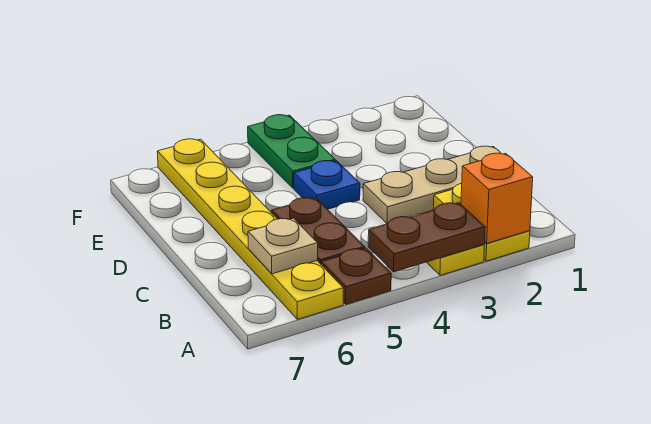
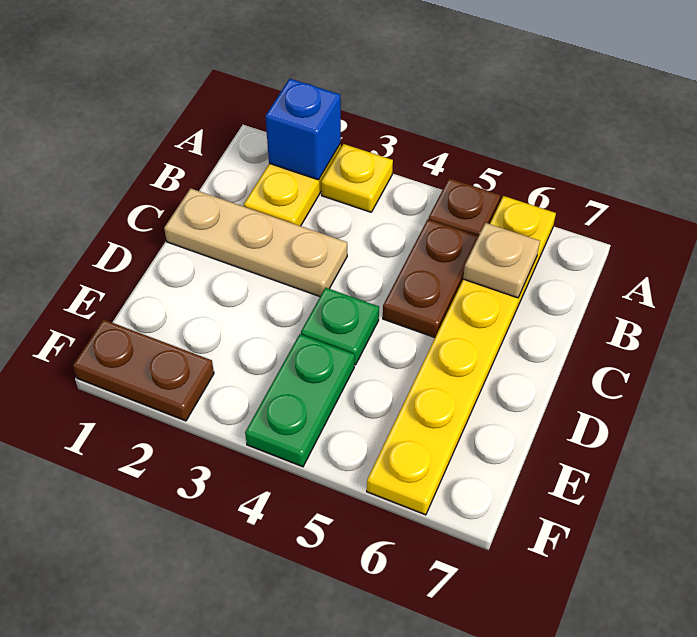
orange brick A2 level 2 -> blue brick A2 level 2
brown plate A3:A4 level 2 -> brown plate F1:F2 level 1
blue plate D4 level 1 -> green plate D4 level 1

